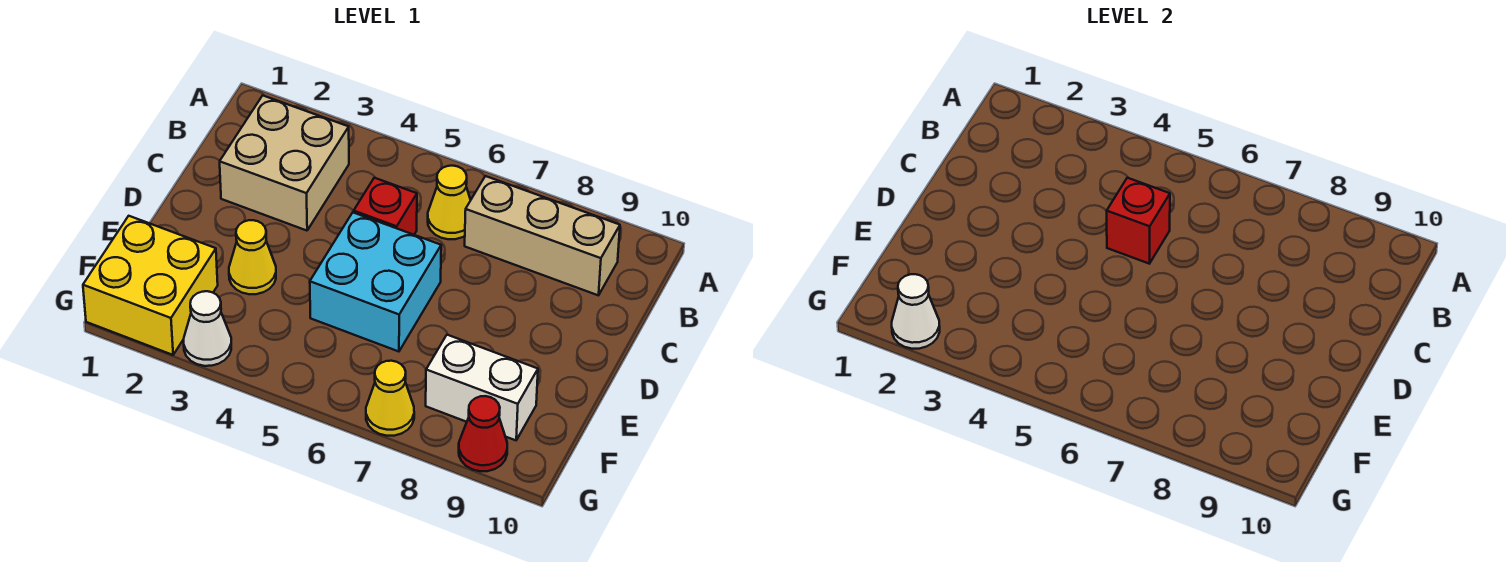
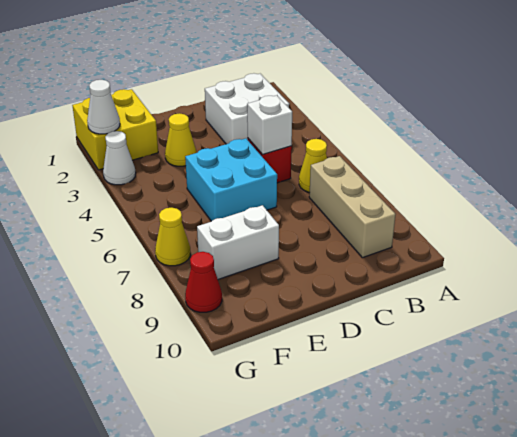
tan brick B2:C3 level 1 -> white brick B2:C3 level 1
red brick C5 level 2 -> white brick C5 level 2
white brick F8:F9 level 1 -> white brick E8:F8 level 1

